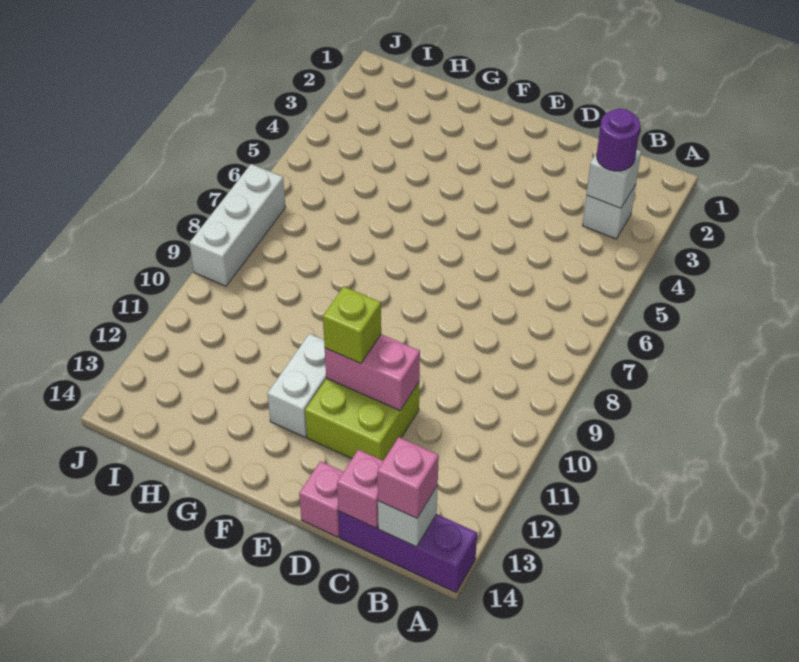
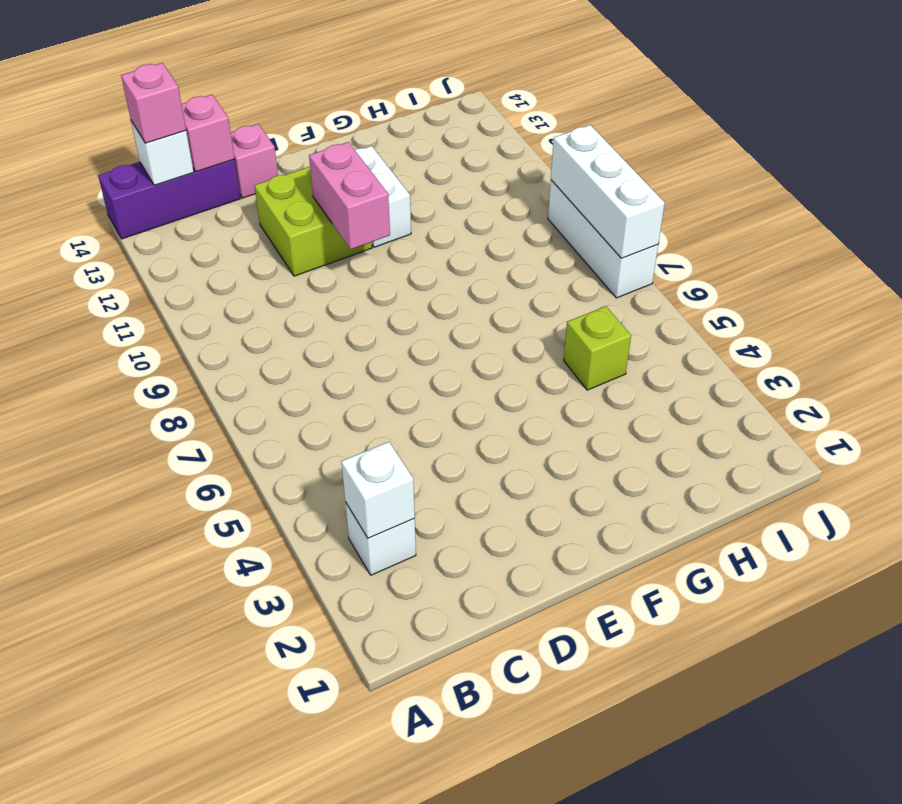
purple round brick B3 level 3 -> none
pink brick D11:E11 level 2 -> pink brick E10:E11 level 2
lime brick E11 level 3 -> lime brick H5 level 1
none -> white brick J7:J9 level 2

